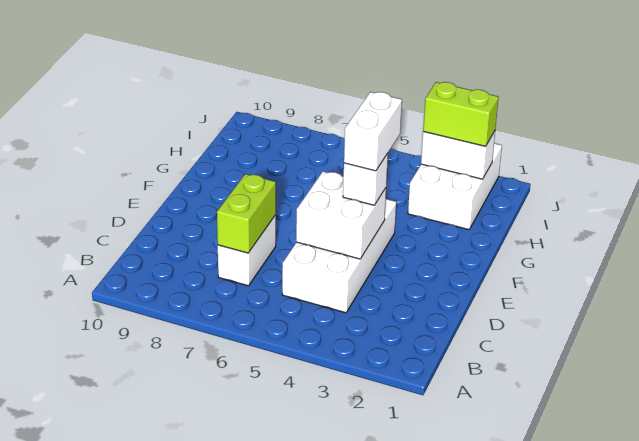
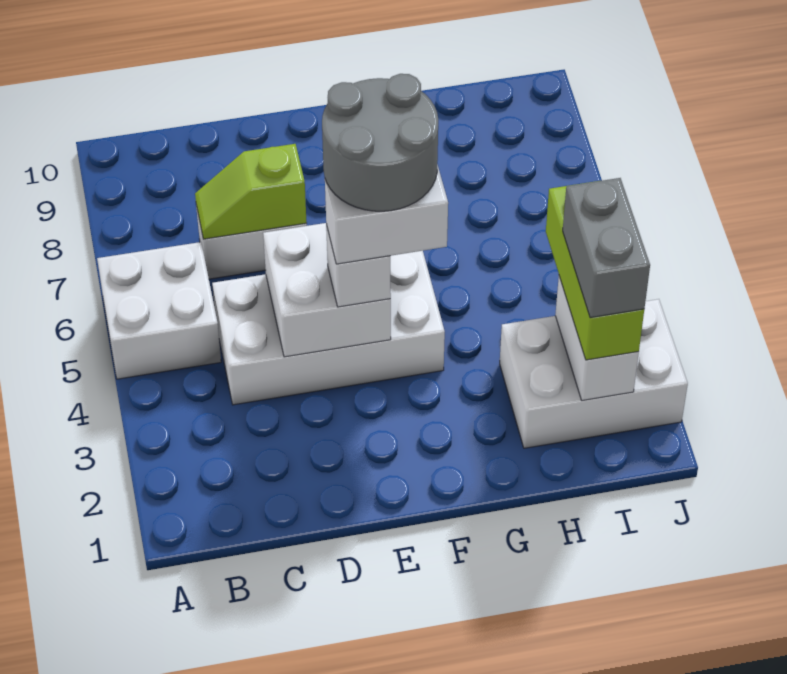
none -> white brick A5:B6 level 1
lime brick C7:D7 level 2 -> lime slope C7:D7 level 2 top D
none -> grey round brick E4:F5 level 5
lime brick I2:I3 level 3 -> lime brick I2:I4 level 3
none -> grey brick I2:I3 level 4

